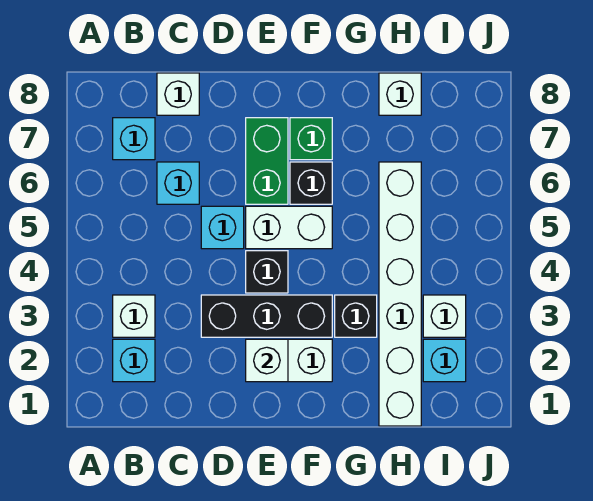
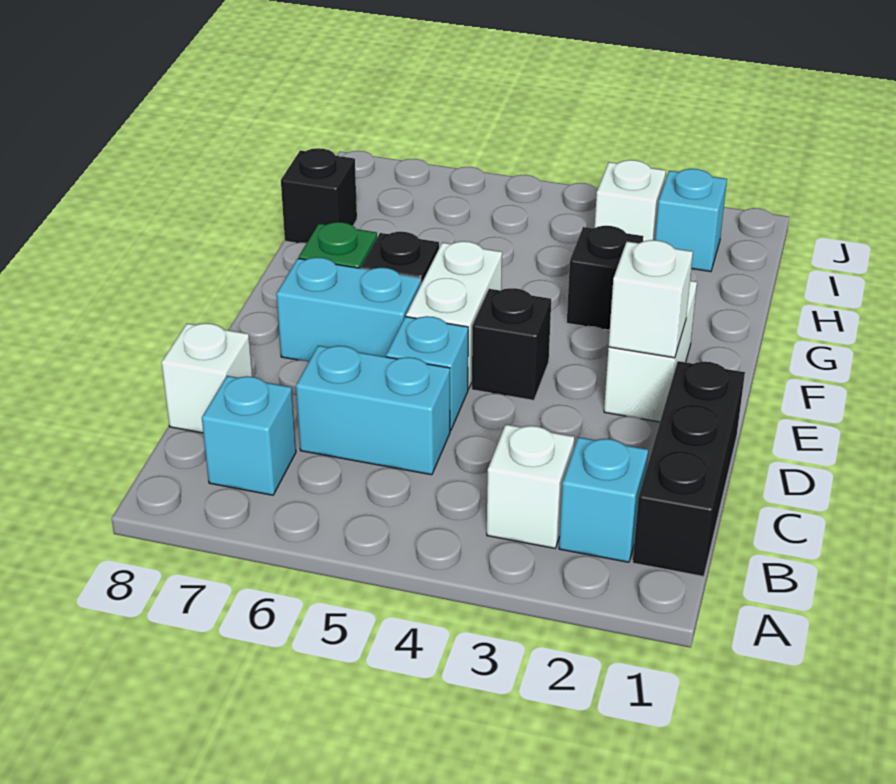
cyan brick C6 level 1 -> cyan brick C5:C6 level 1
black brick D3:F3 level 1 -> black brick B1:D1 level 1
green brick E6:E7 level 1 -> cyan brick E6:E7 level 1
white brick H1:H6 level 1 -> none
white brick H8 level 1 -> black brick H8 level 1

